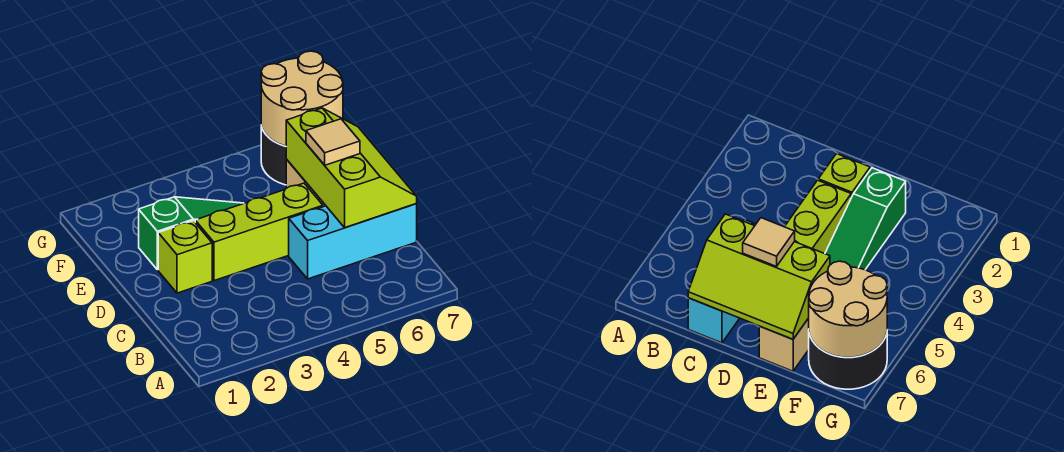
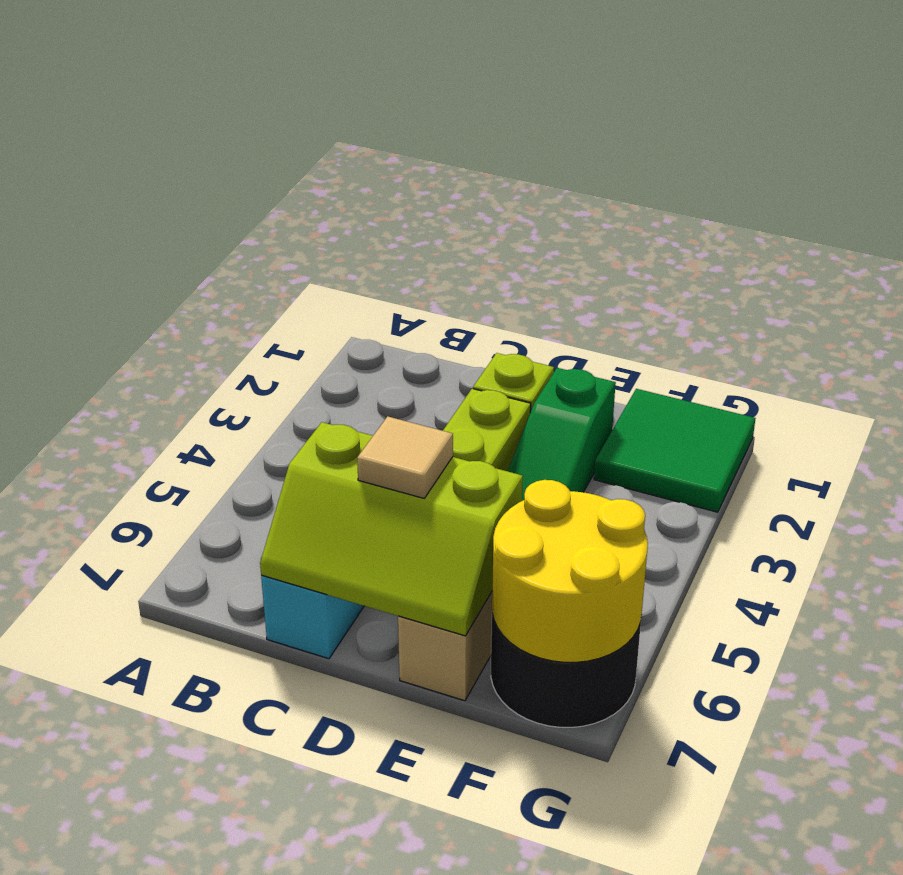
none -> green tile F1:G2 level 1
tan round brick F6:G7 level 2 -> yellow round brick F6:G7 level 2

